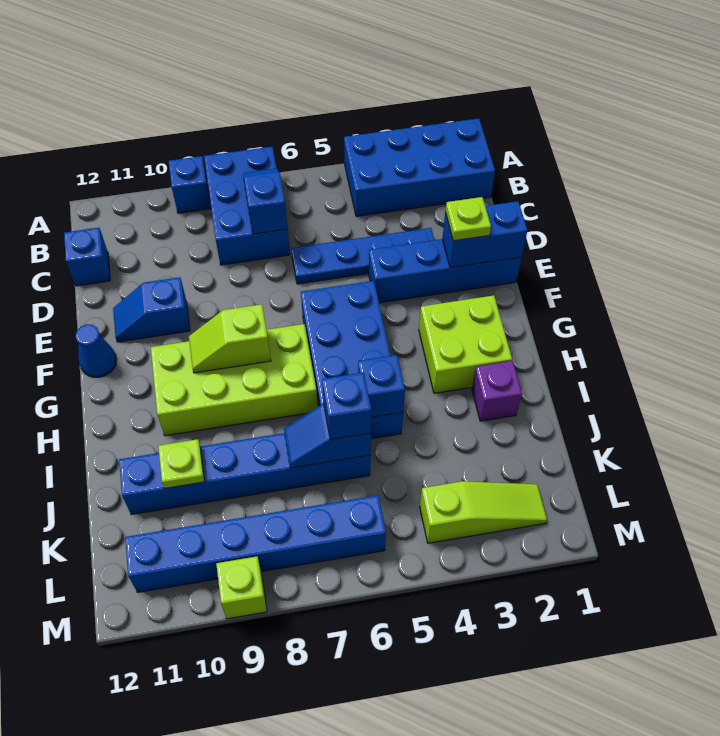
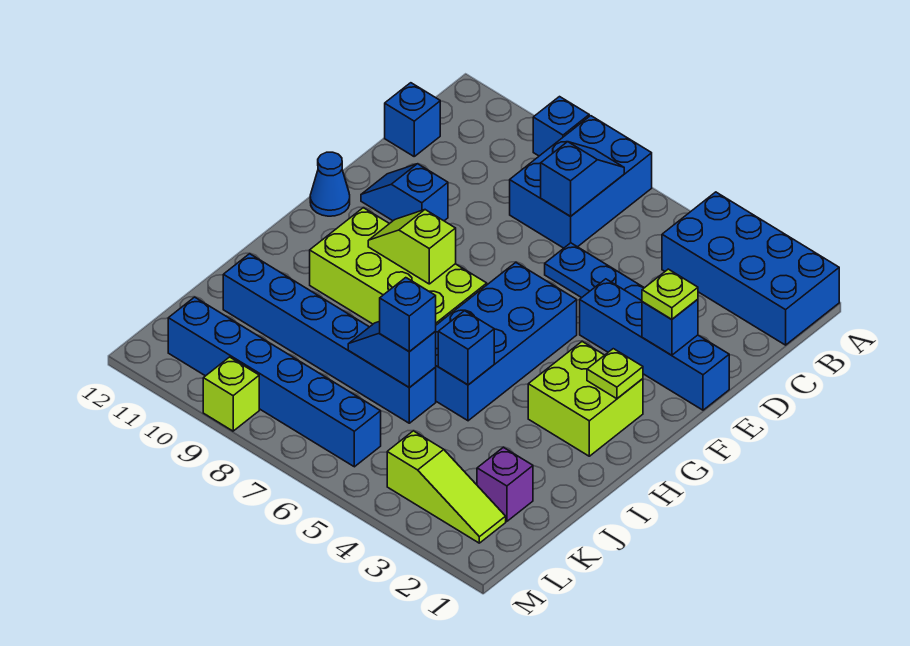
blue brick E1:E2 level 2 -> blue brick E2 level 2
purple brick I2 level 1 -> purple brick K2 level 1
lime plate J10 level 2 -> lime plate G2 level 2

